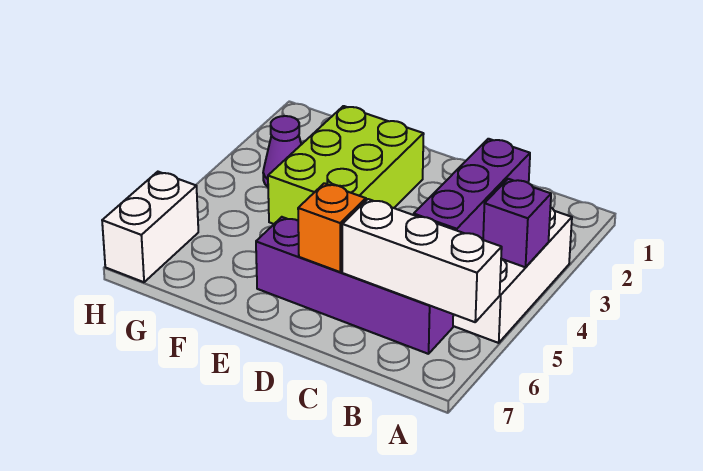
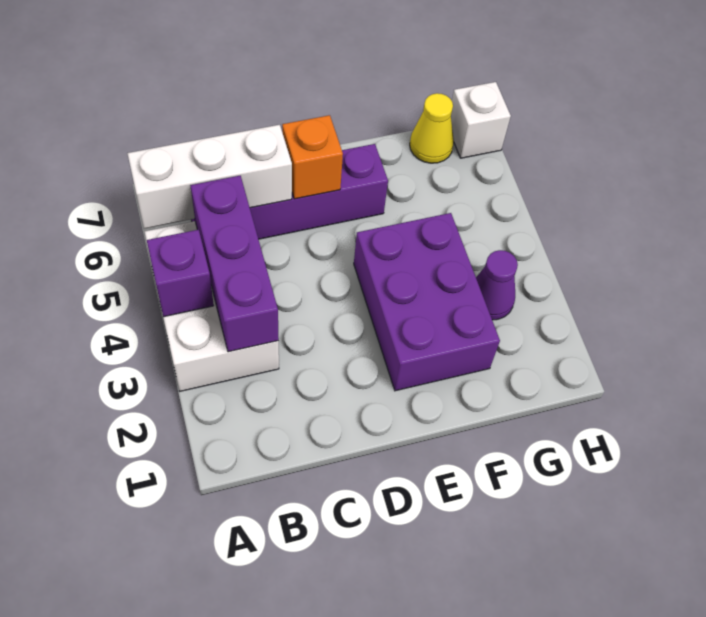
lime brick E2:F4 level 1 -> purple brick E2:F4 level 1
none -> yellow cone G7 level 1
white brick H6:H7 level 1 -> white brick H7 level 1

